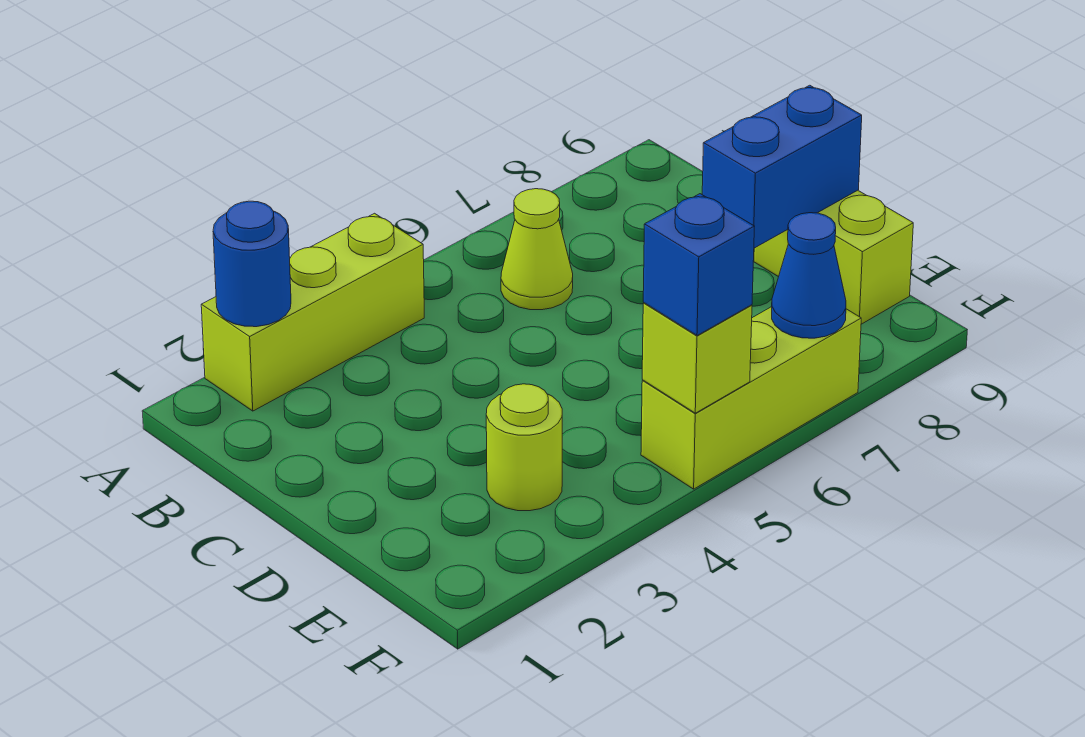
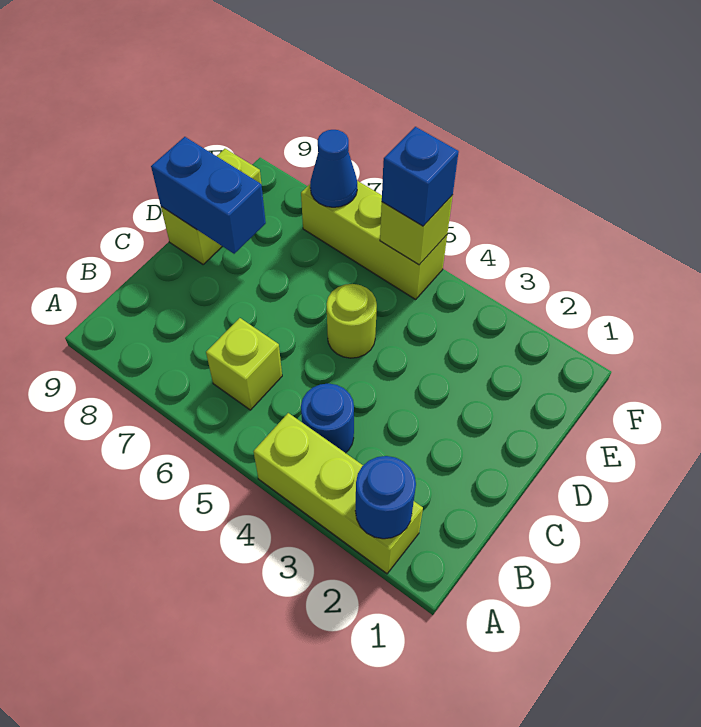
none -> blue round brick B4 level 1
lime cone B6 level 1 -> lime brick B6 level 1
lime round brick E3 level 1 -> lime round brick D5 level 1

